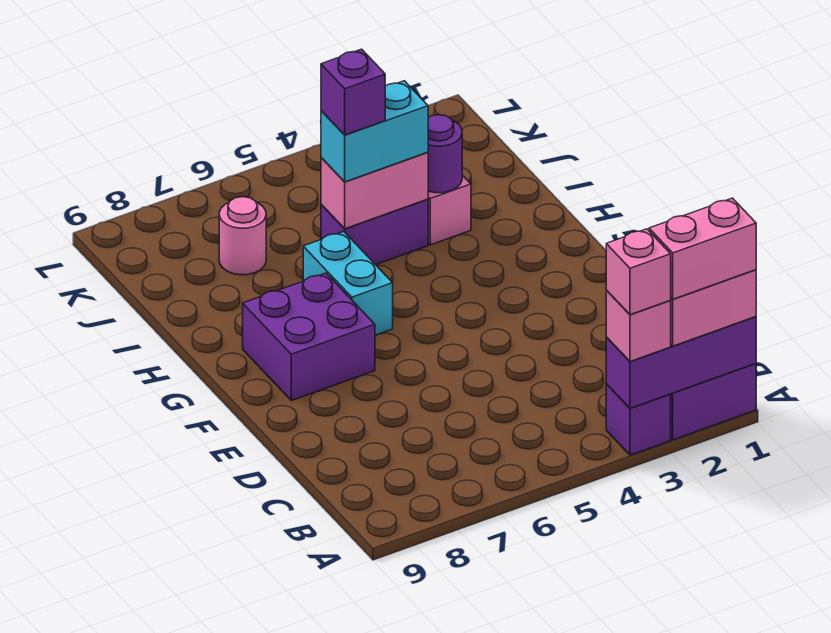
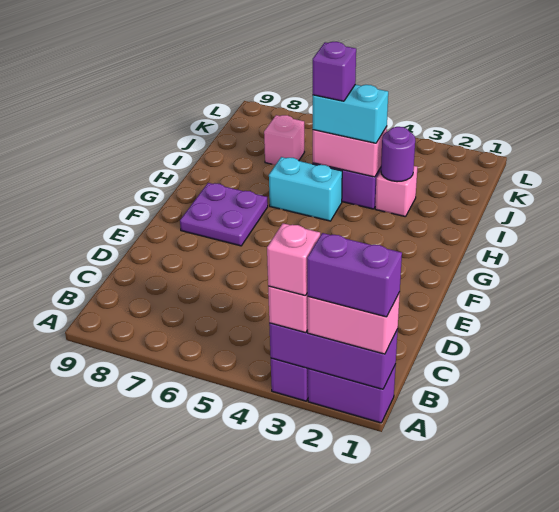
pink brick A1:A2 level 4 -> purple brick A1:A2 level 4
purple brick F7:G8 level 1 -> purple plate F7:G8 level 1
cyan brick G6:H6 level 1 -> cyan brick H5:H6 level 1
pink round brick J7 level 1 -> pink brick J7 level 1

